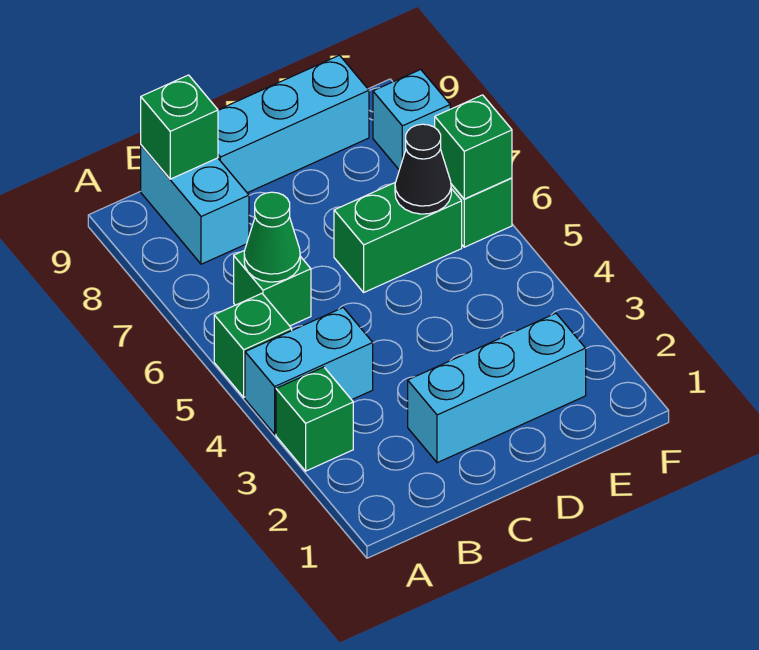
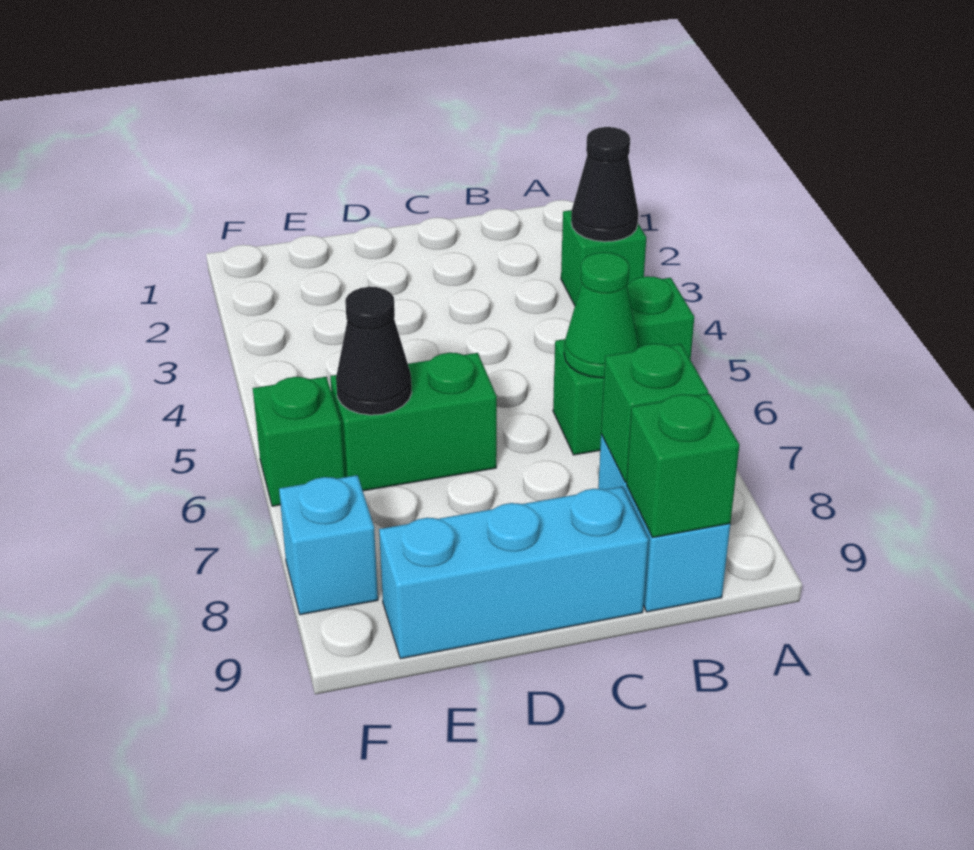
none -> black cone A3 level 2
cyan brick A4:B4 level 1 -> none
cyan brick C2:E2 level 1 -> none
green brick F6 level 2 -> green brick B8 level 2

